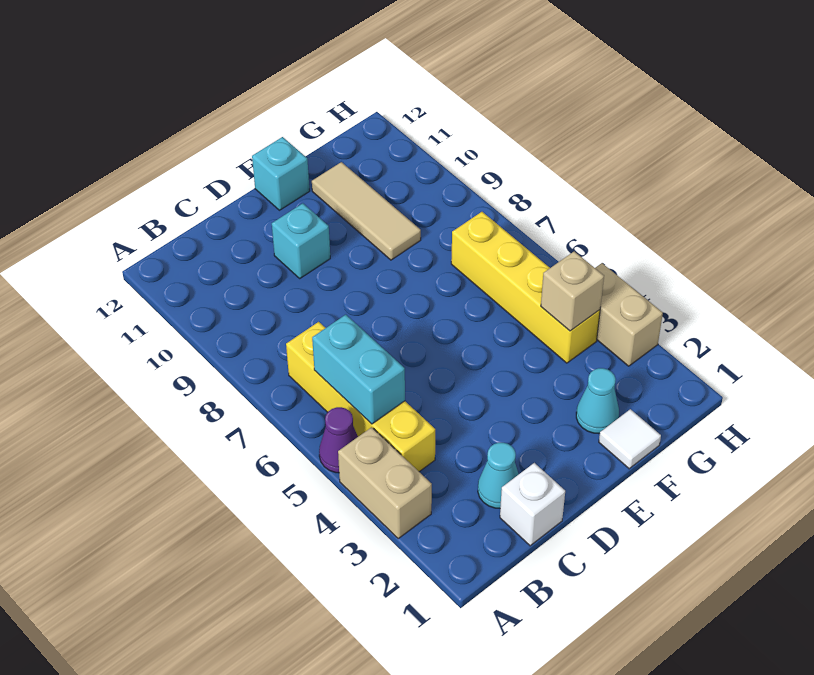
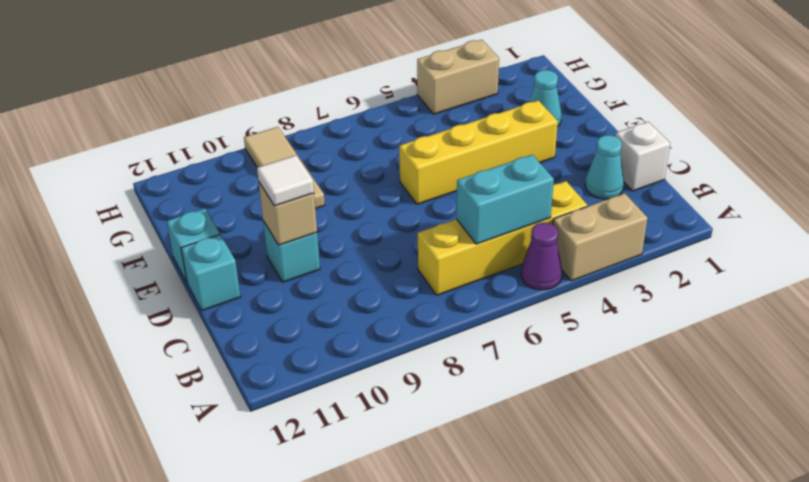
none -> cyan brick D12 level 1
white tile F1 level 1 -> white tile D10 level 3
tan tile F9:F11 level 1 -> tan tile F9:H9 level 1
yellow brick G4:G7 level 1 -> yellow brick E3:E6 level 1
tan brick G4 level 2 -> tan brick D10 level 2

